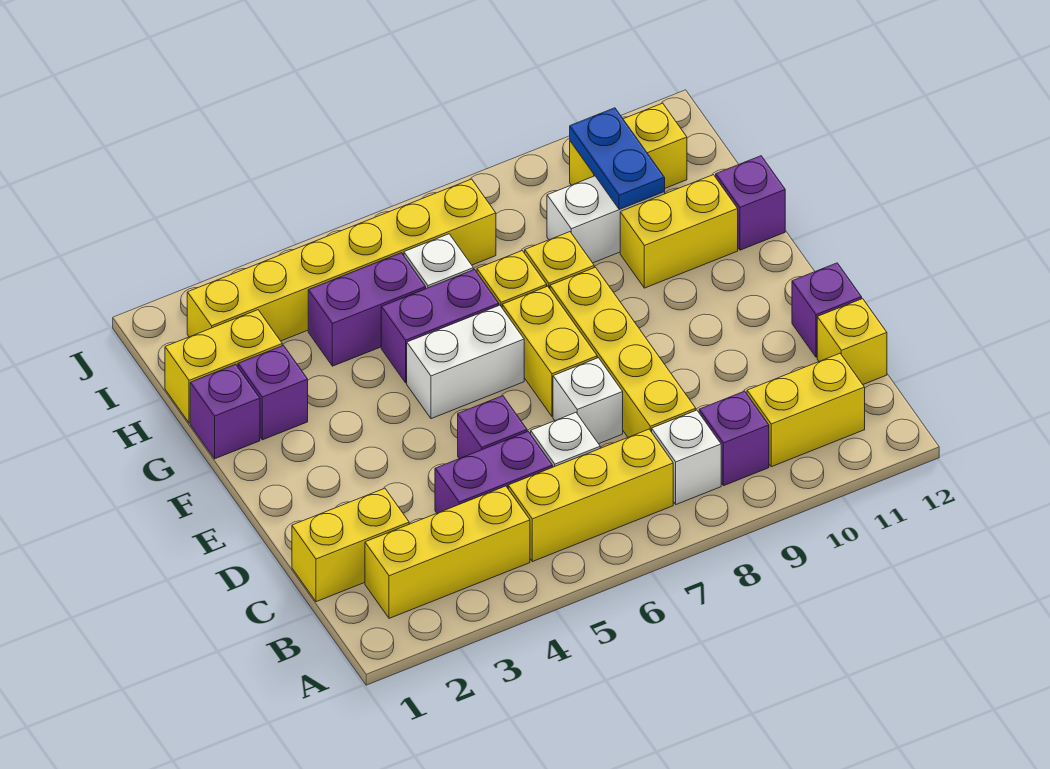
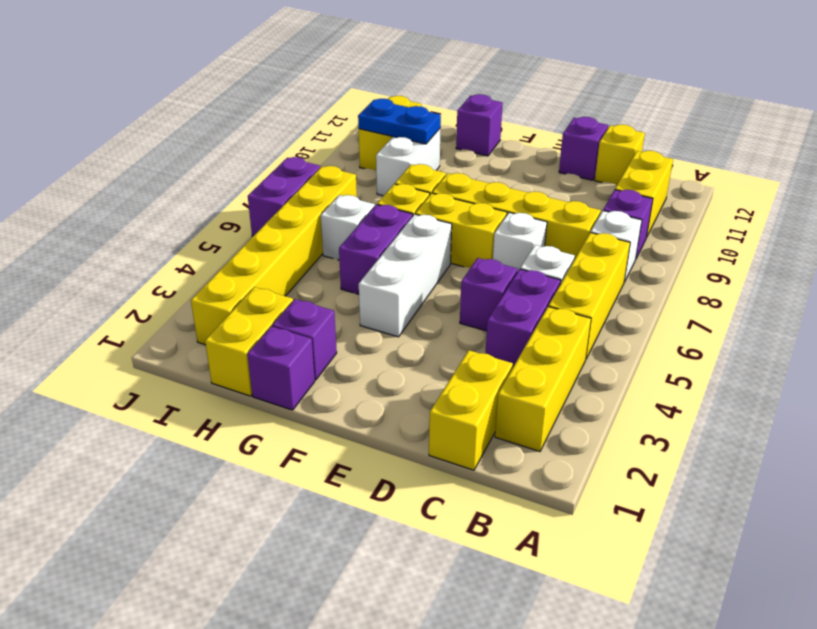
white brick F5:F6 level 1 -> white brick F4:F6 level 1
yellow brick G10:G11 level 1 -> none
purple brick H4:H5 level 1 -> purple brick J6:J7 level 1

